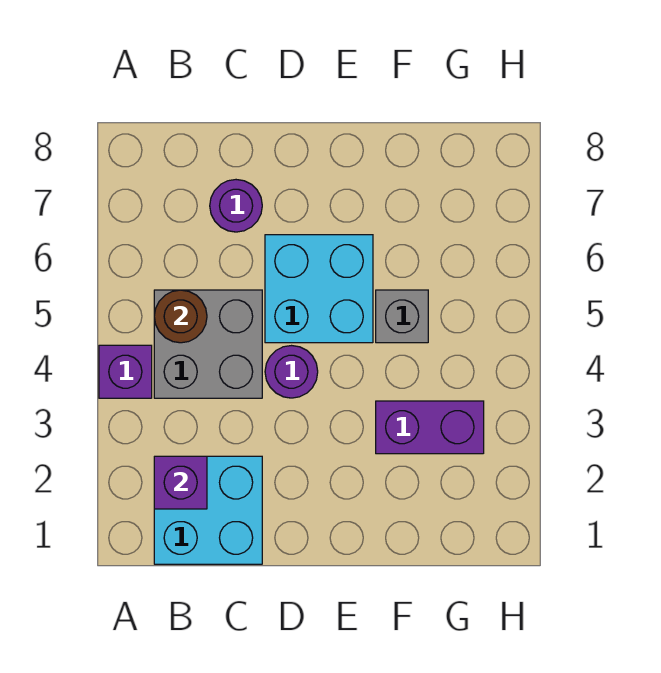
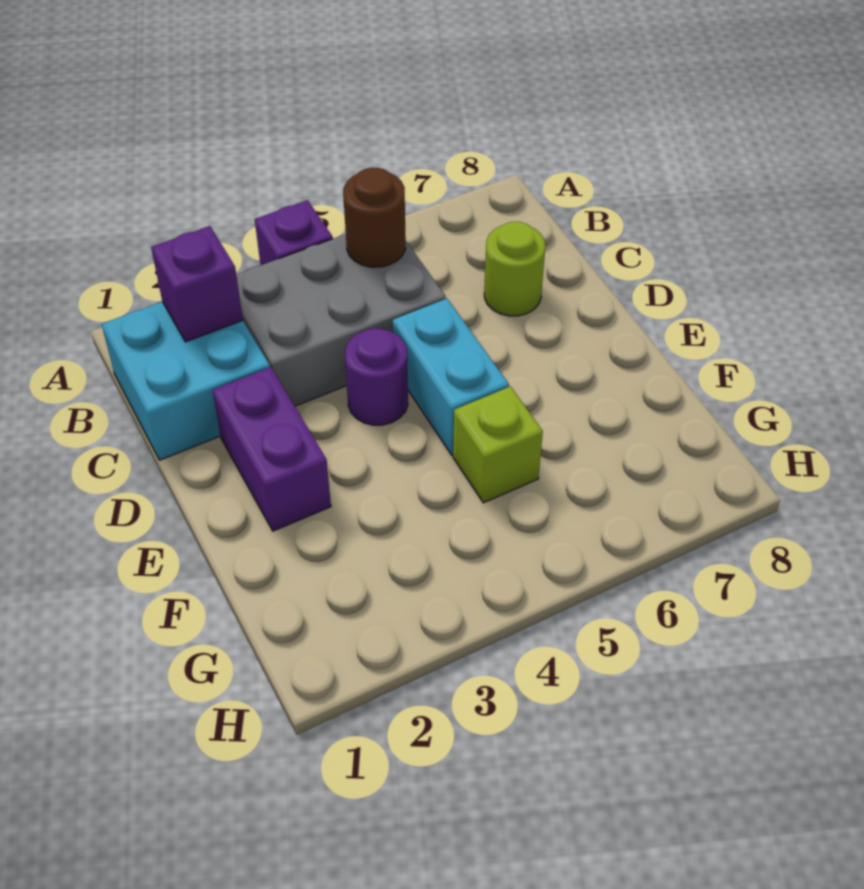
grey brick B4:C5 level 1 -> grey brick B3:C5 level 1
purple round brick C7 level 1 -> lime round brick C7 level 1
cyan brick D5:E6 level 1 -> cyan brick D5:E5 level 1
purple brick F3:G3 level 1 -> purple brick D2:E2 level 1
grey brick F5 level 1 -> lime brick F5 level 1

